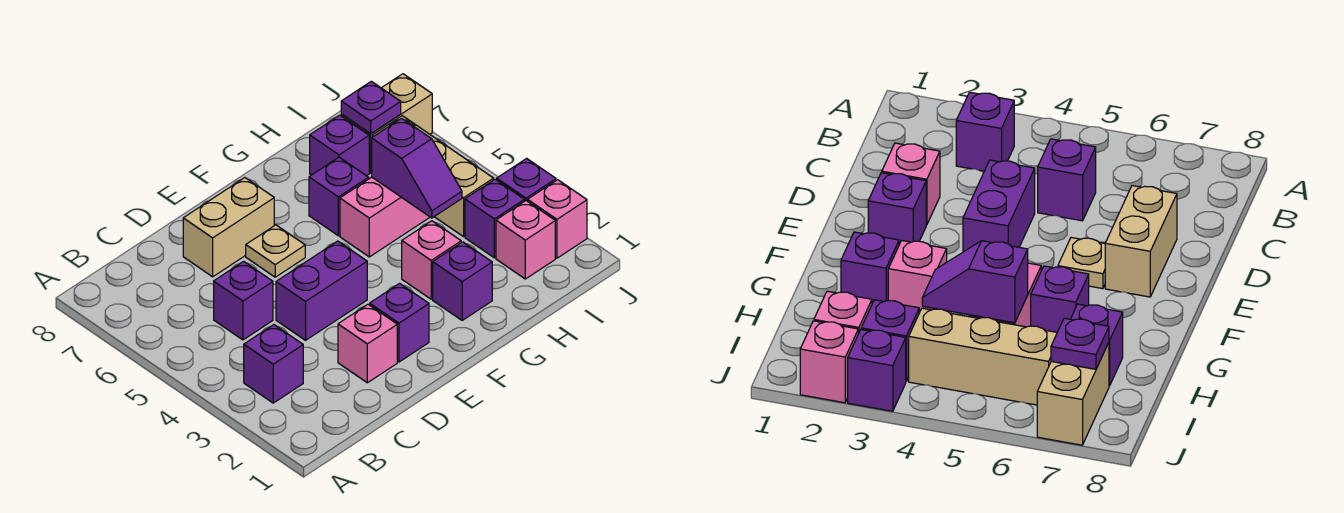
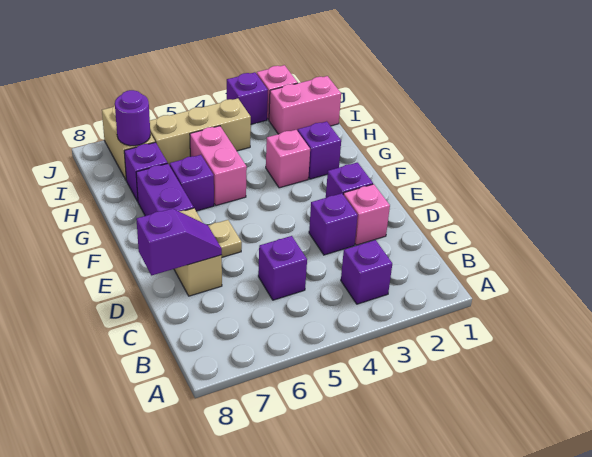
purple brick D4:E4 level 1 -> purple brick F7:G7 level 1
purple slope H4:H5 level 2 top 5 -> purple slope D7:D8 level 2 top 8
pink brick I2 level 1 -> pink brick I1:I2 level 1
purple brick I3 level 1 -> purple brick D3 level 1
purple plate I7 level 2 -> purple round brick I7 level 2

